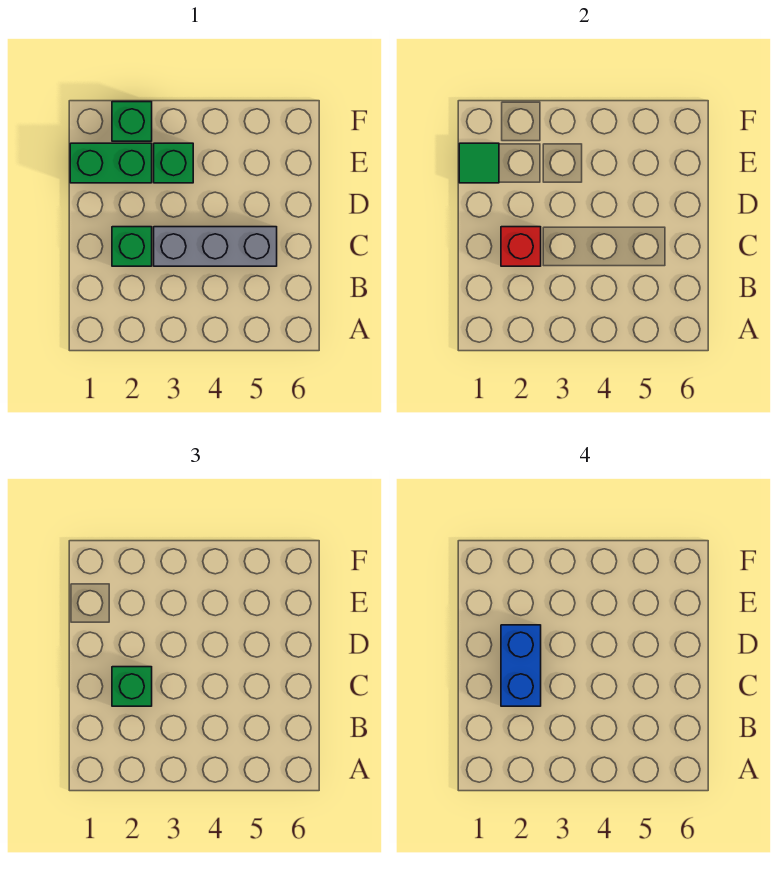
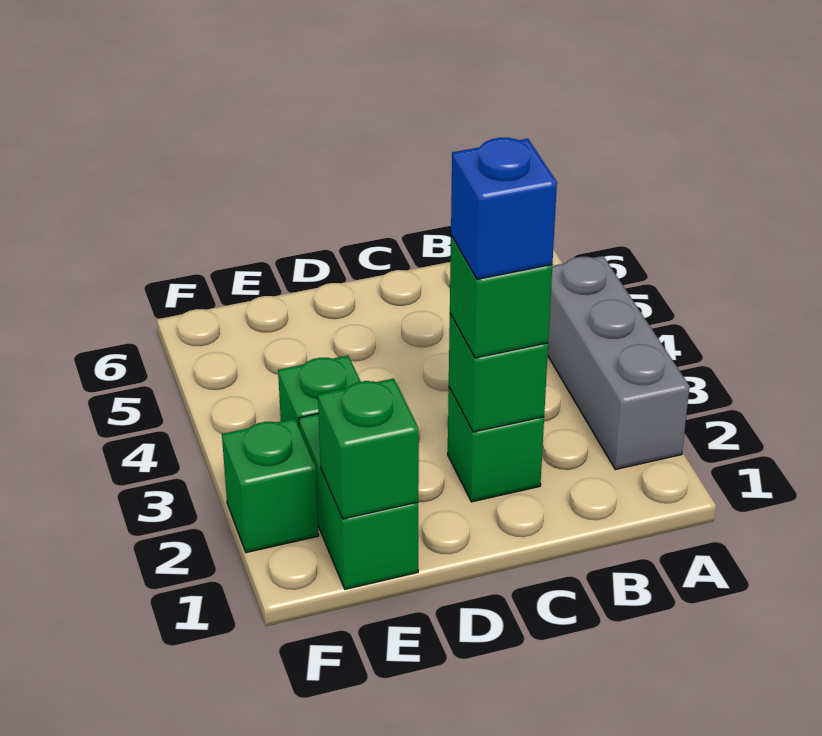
red brick C2 level 2 -> green brick C2 level 2
blue brick C2:D2 level 4 -> blue brick C2 level 4
grey brick C3:C5 level 1 -> grey brick A2:A4 level 1
green tile E1 level 2 -> green brick E1 level 2

